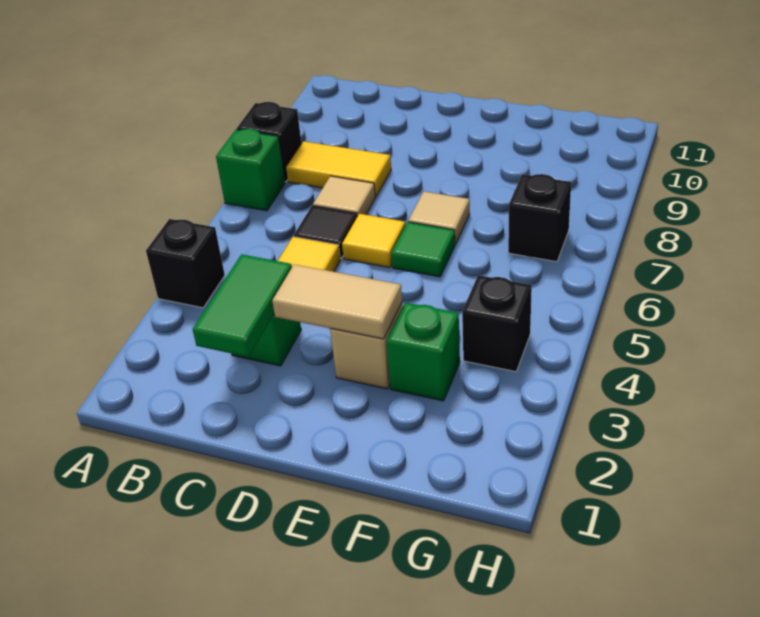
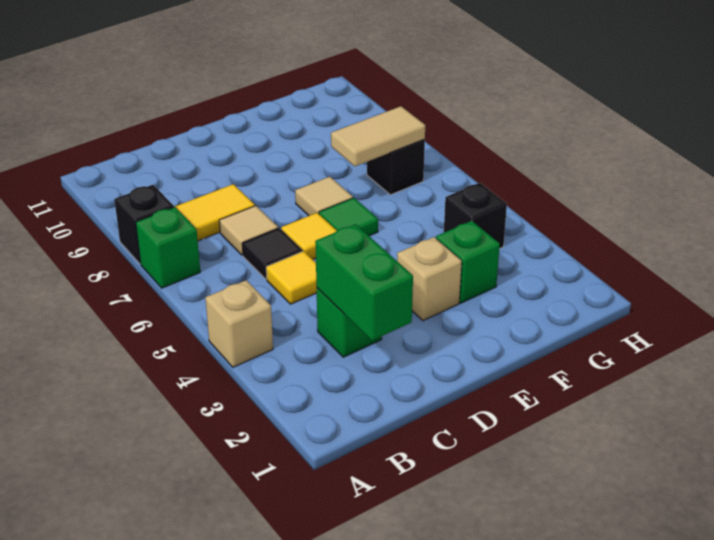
black brick A4 level 1 -> tan brick A4 level 1
green tile C2:C3 level 2 -> green brick C2:C3 level 2
tan tile D3:E3 level 2 -> tan tile F7:G7 level 2

